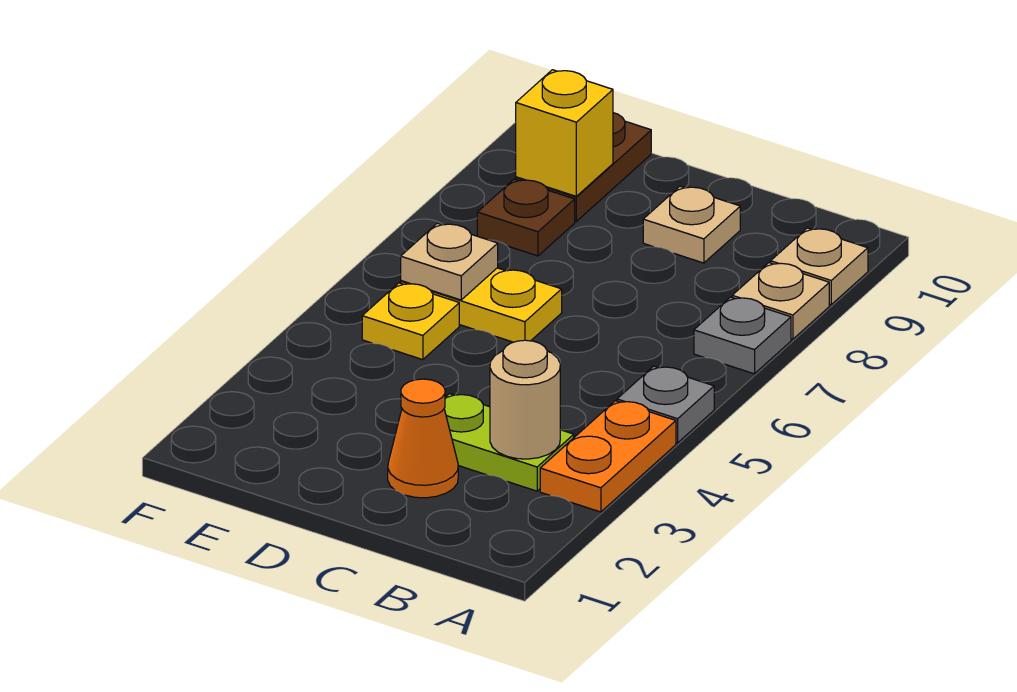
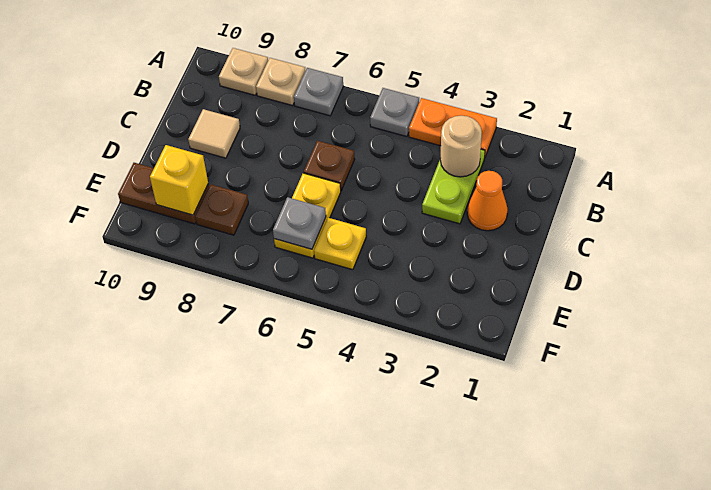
none -> brown plate C6 level 1
tan plate C9 level 1 -> tan tile C9 level 1
tan plate E6 level 2 -> grey plate E6 level 2

